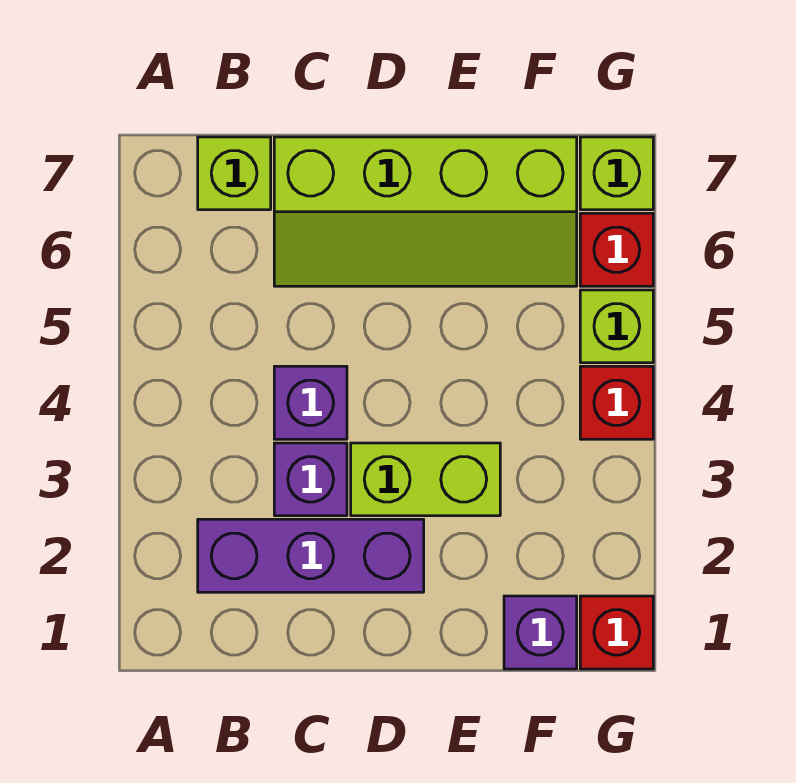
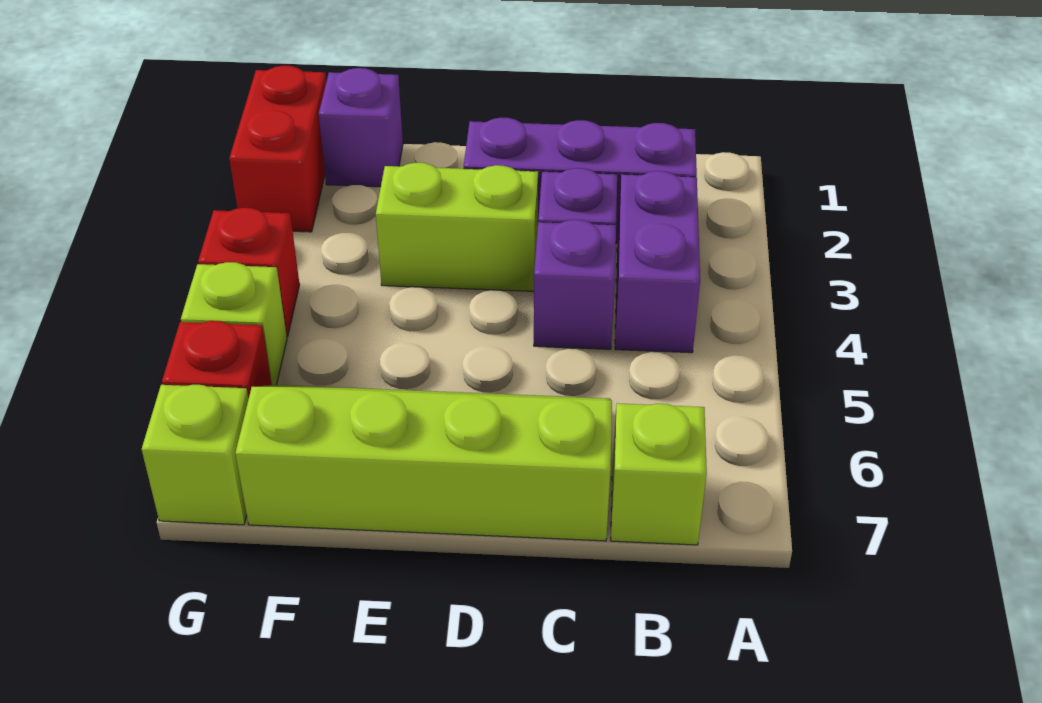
none -> purple brick B3:B4 level 1
red brick G1 level 1 -> red brick G1:G2 level 1

